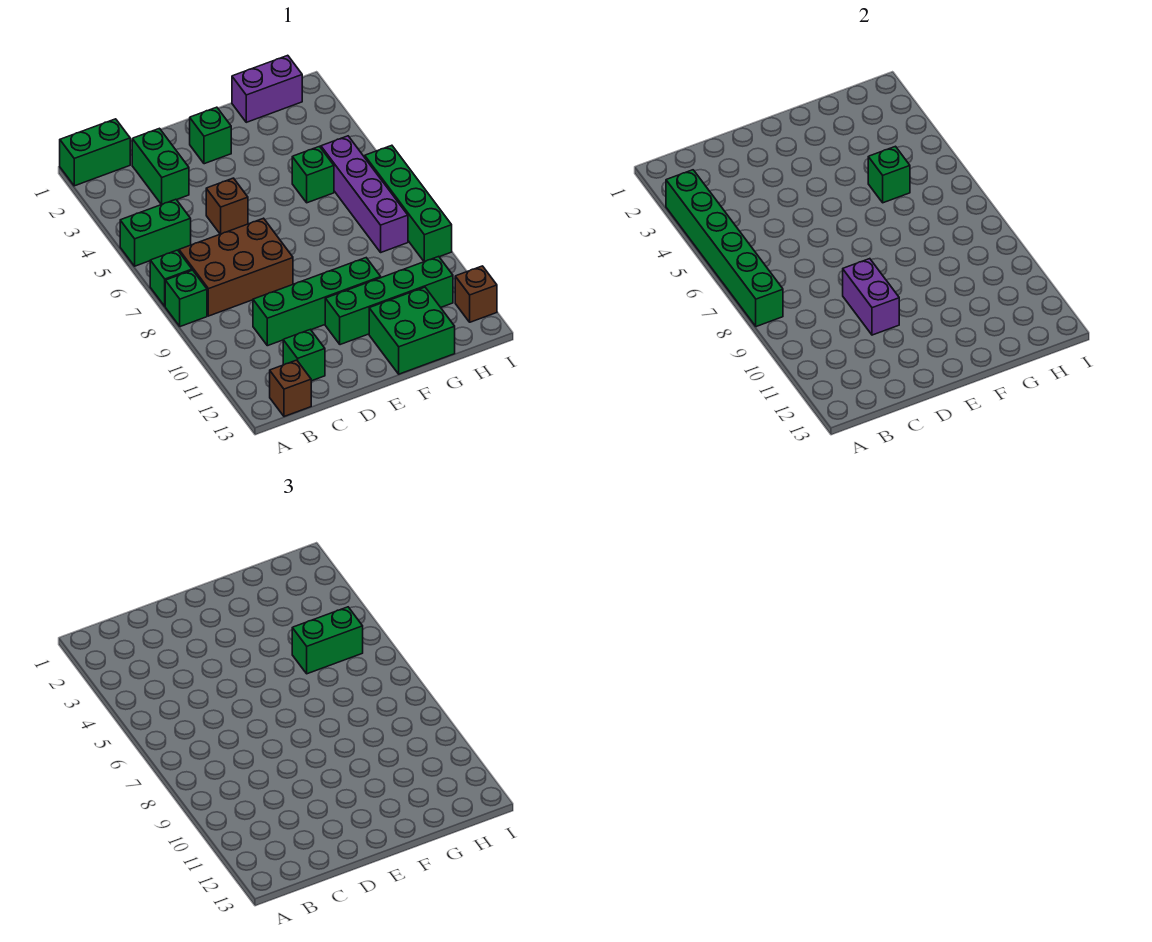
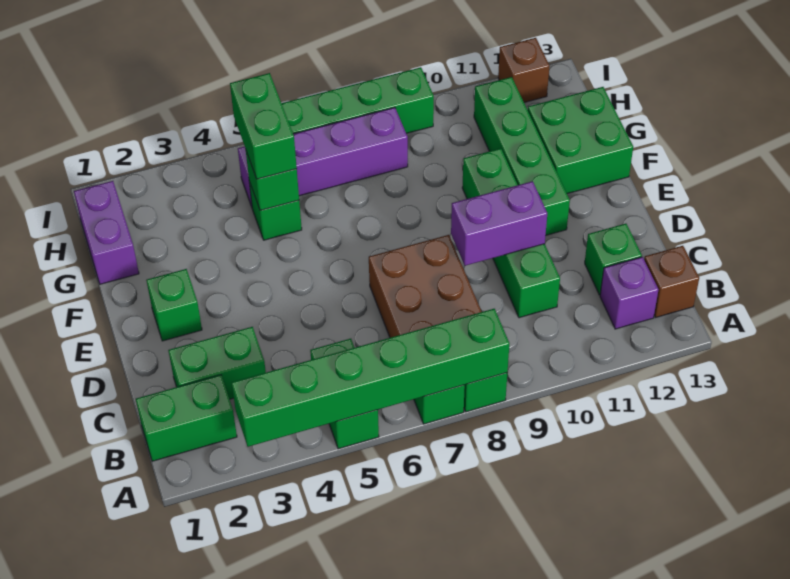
green brick A1:B1 level 1 -> green brick B1:B2 level 1
none -> purple brick B12 level 1
brown brick D5 level 1 -> none

